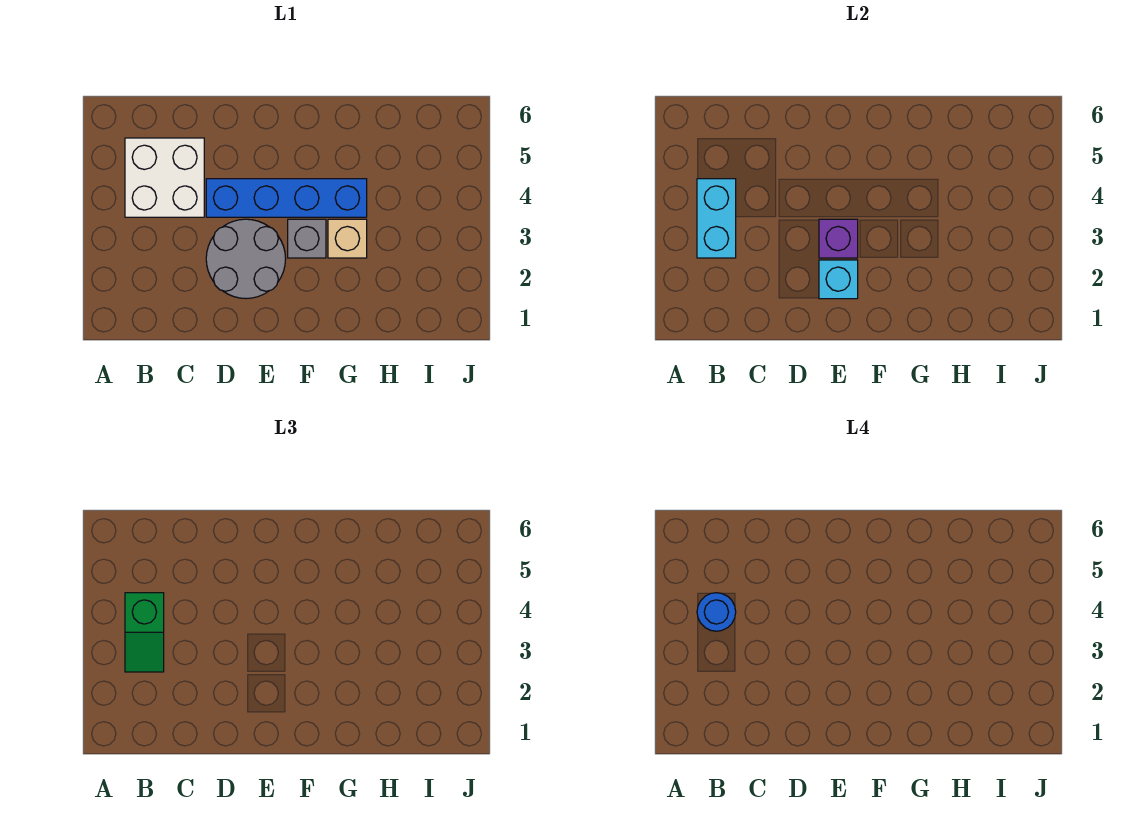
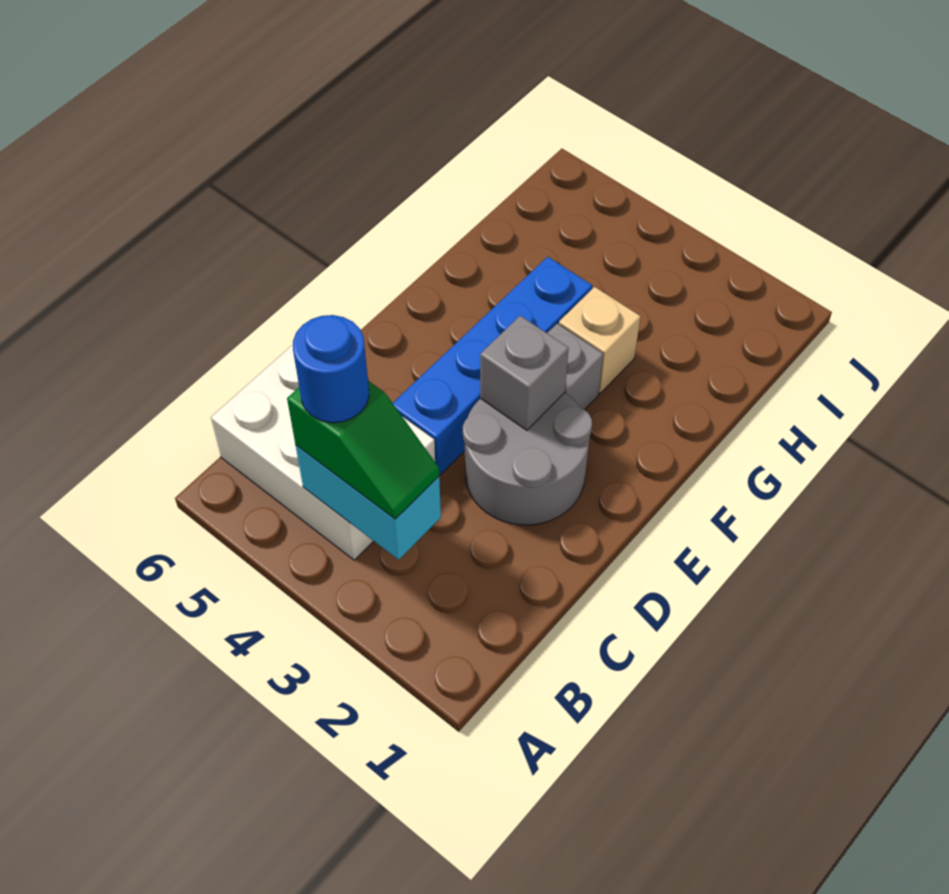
white brick B4:C5 level 1 -> white brick B4:C6 level 1
cyan brick E2 level 2 -> none
purple brick E3 level 2 -> grey brick E3 level 2

